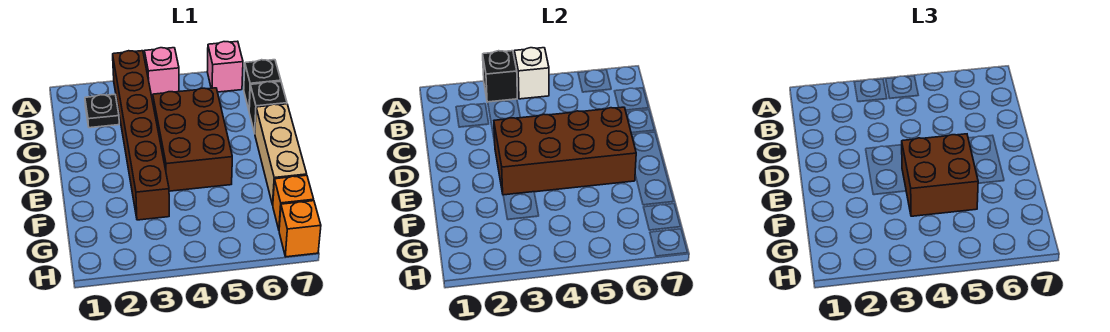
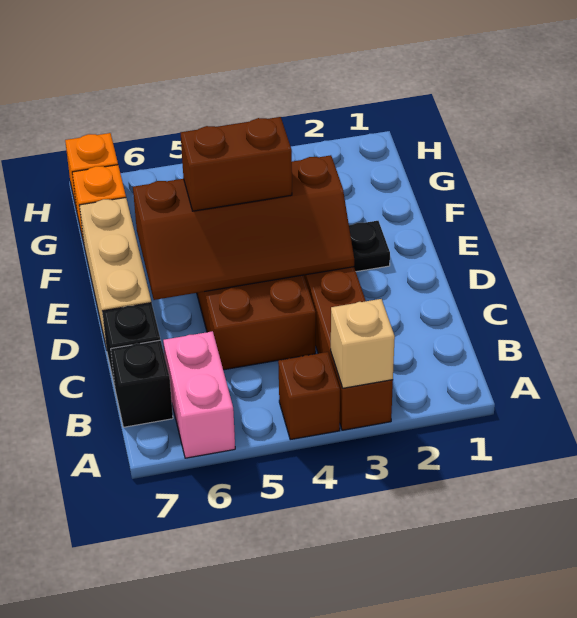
black brick A3 level 2 -> tan brick A3 level 2
pink brick A4 level 1 -> brown brick A4 level 1
white brick A4 level 2 -> none
pink brick A6 level 1 -> pink brick A6:B6 level 1
black plate B2 level 1 -> black plate E2 level 1
brown brick D3:E6 level 2 -> brown slope D3:E6 level 2 top E
brown brick E4:F5 level 3 -> brown brick E4:E5 level 3

